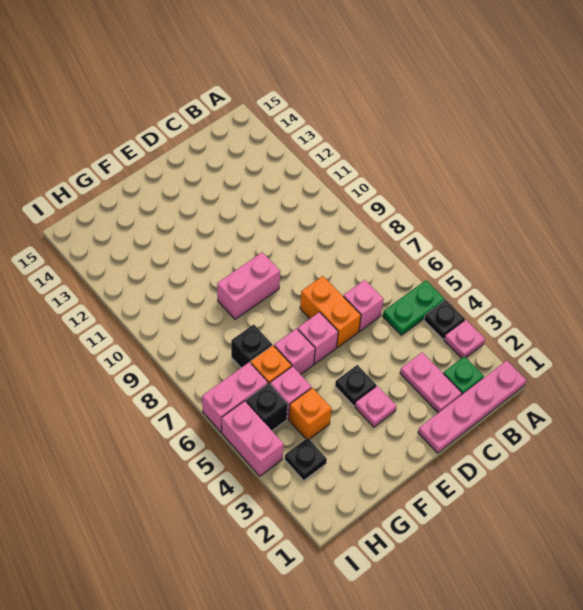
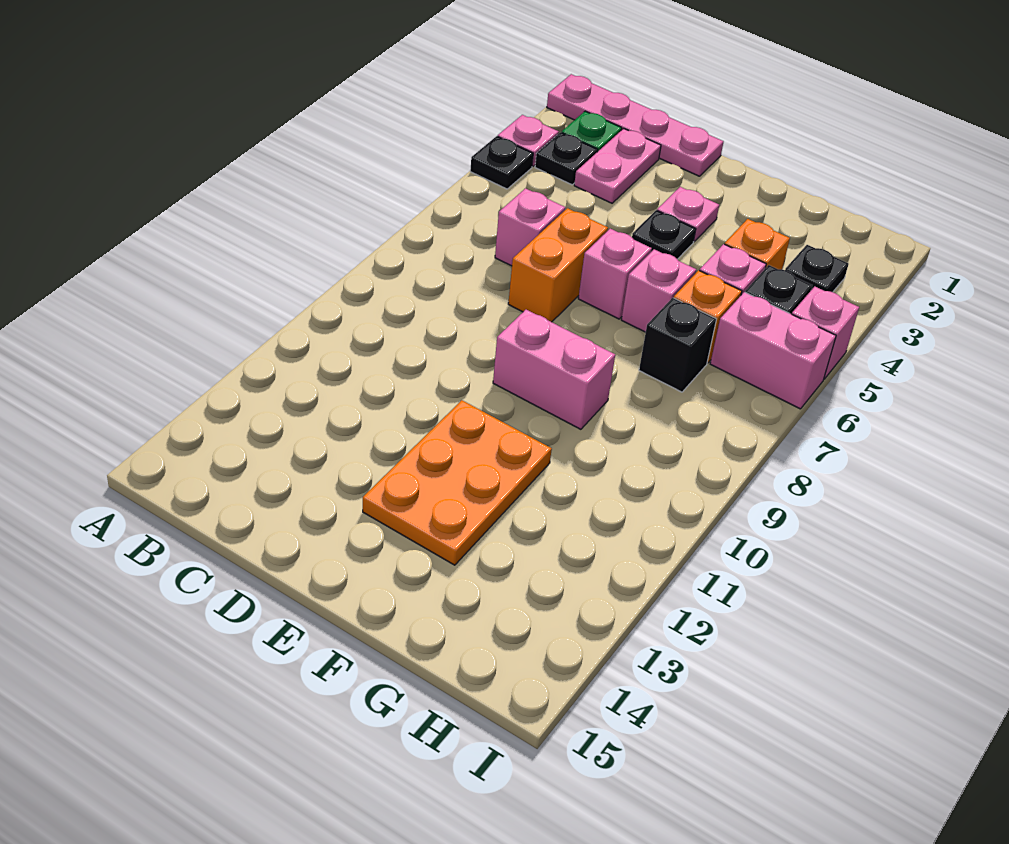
green plate A5:B5 level 1 -> none
none -> black plate B3 level 1
none -> orange plate E11:F13 level 1
pink brick I4:I5 level 1 -> pink brick I5 level 1

